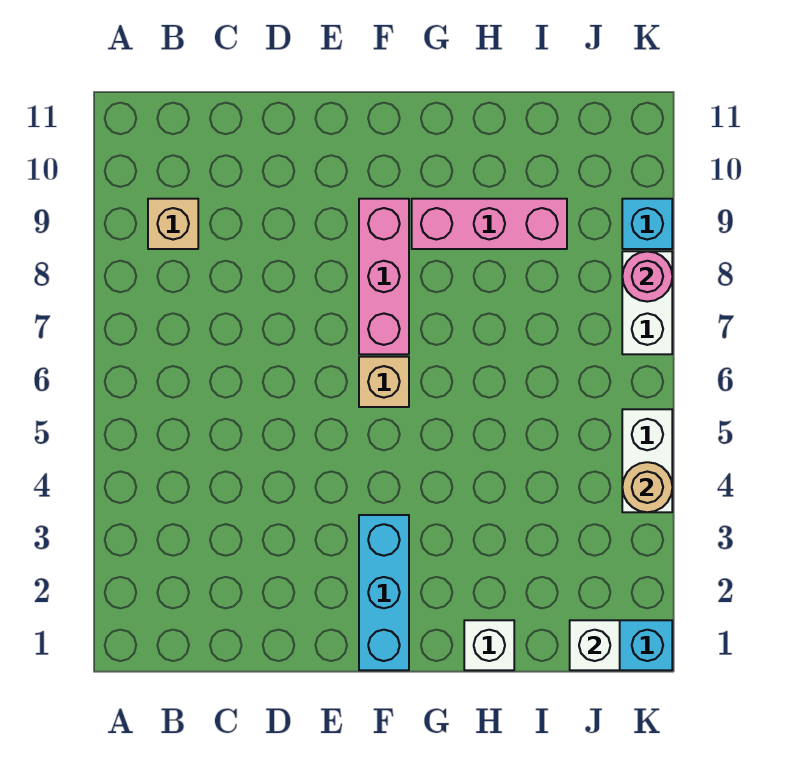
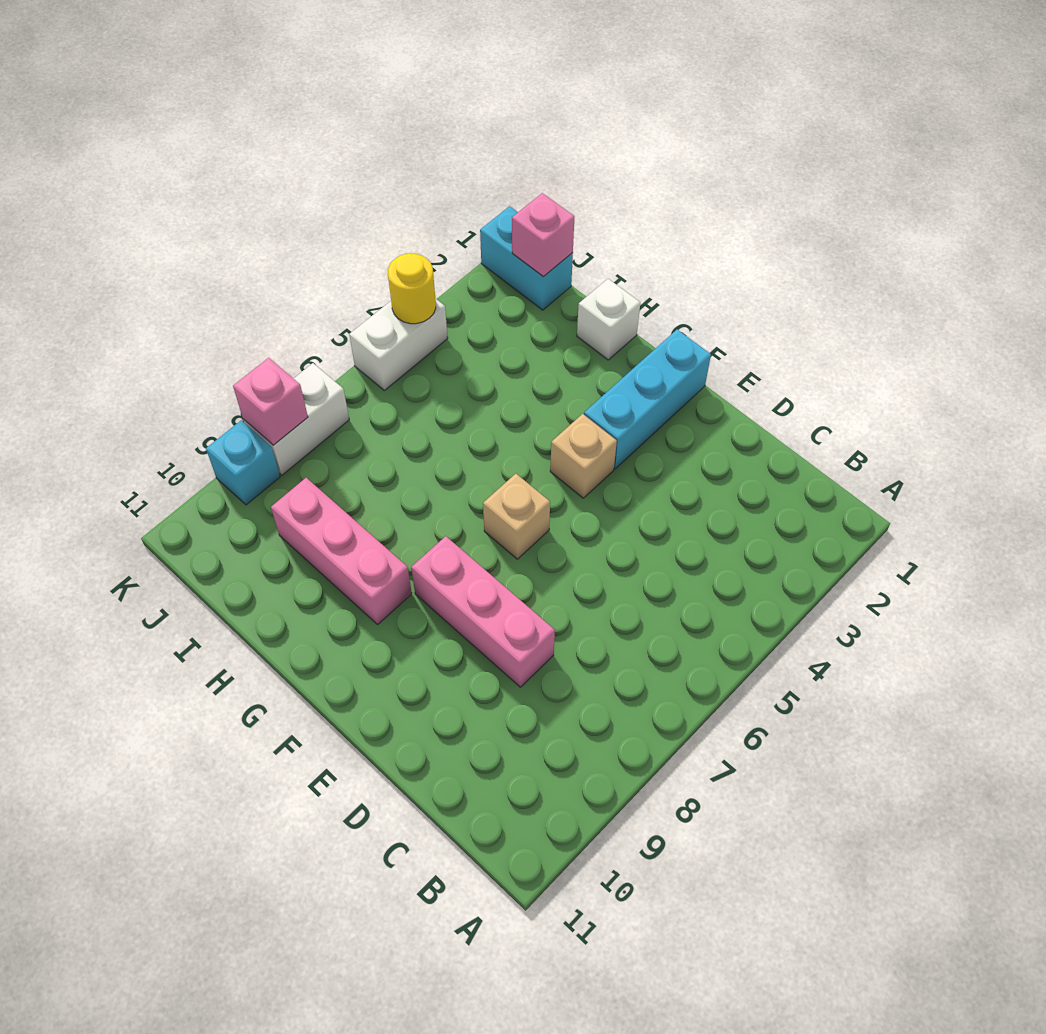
tan brick B9 level 1 -> tan brick F4 level 1
pink brick F7:F9 level 1 -> pink brick D8:F8 level 1
white brick J1 level 2 -> pink brick J1 level 2
tan round brick K4 level 2 -> yellow round brick K4 level 2
pink round brick K8 level 2 -> pink brick K8 level 2

